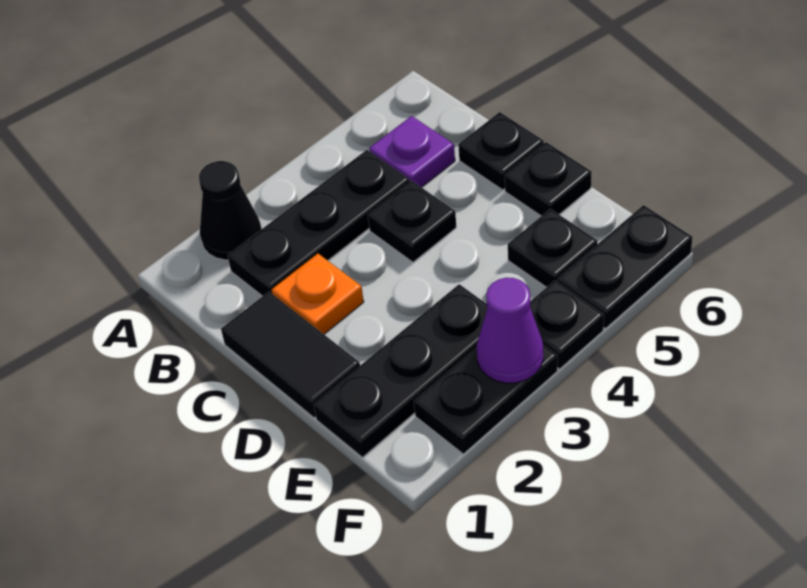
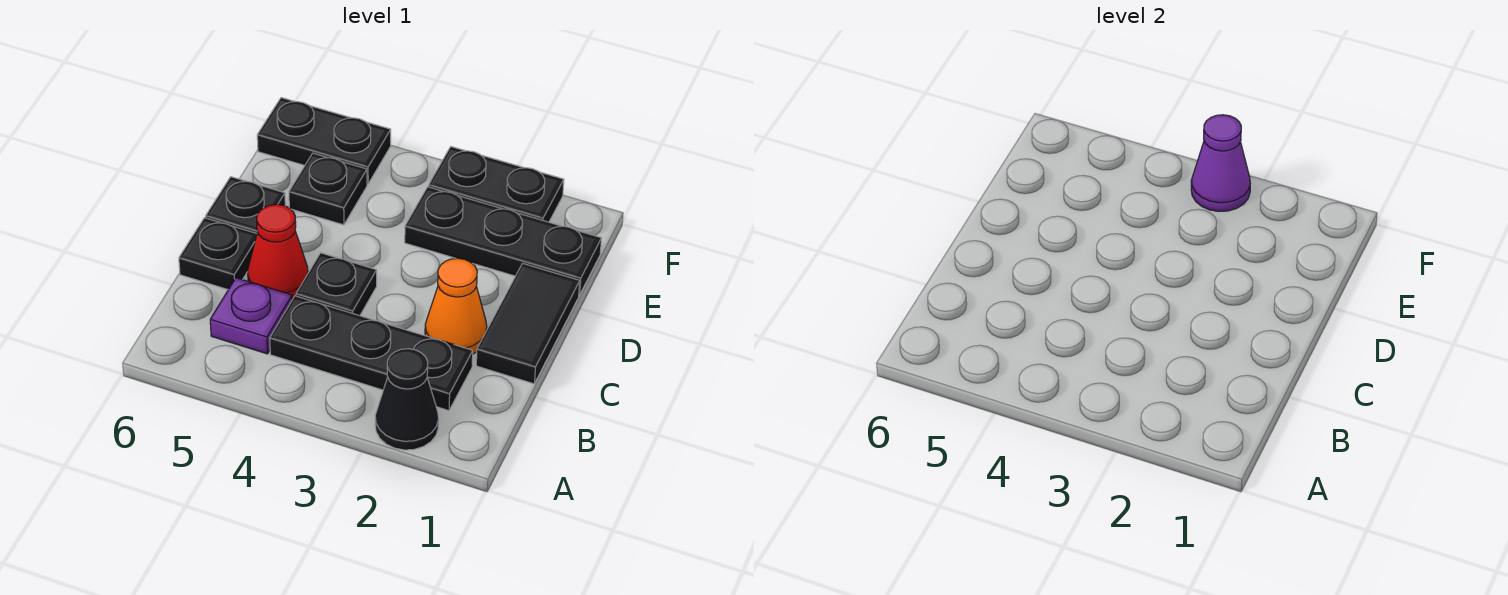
orange plate C2 level 1 -> orange cone C2 level 1
none -> red cone C5 level 1
black plate F4 level 1 -> none

